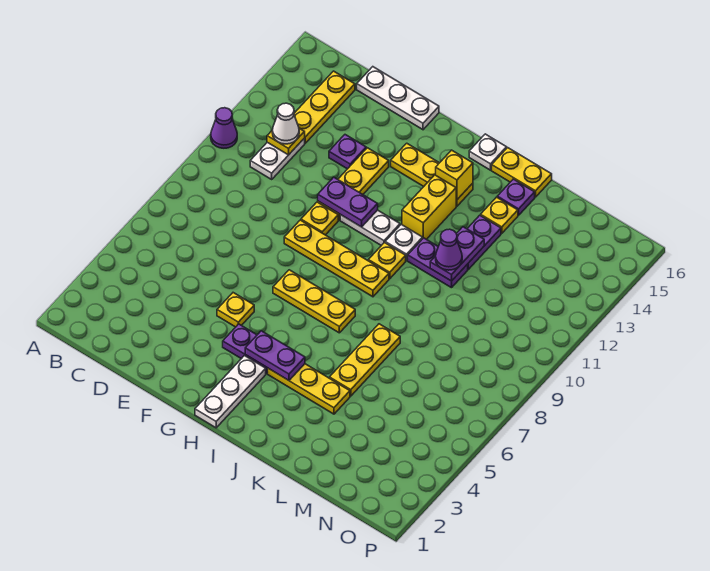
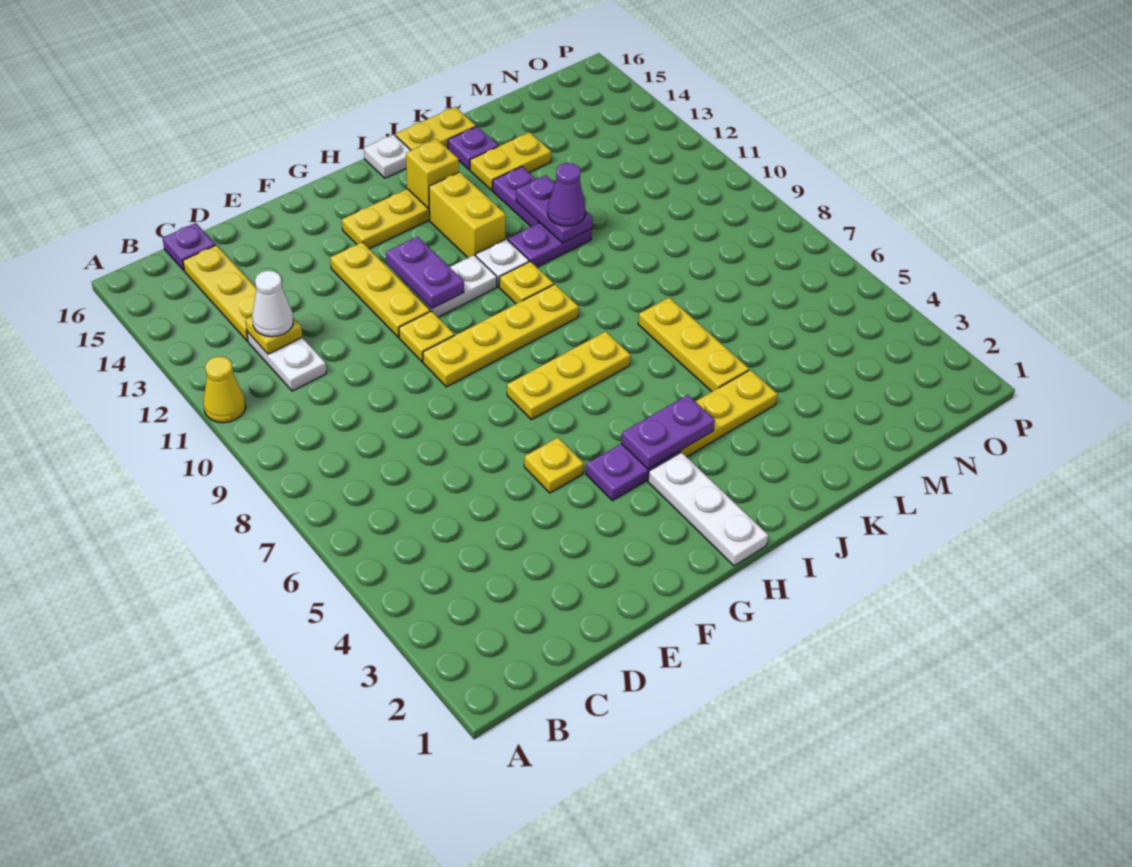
purple cone A11 level 1 -> yellow cone A11 level 1
white plate D16:F16 level 1 -> none
purple plate E13 level 1 -> purple plate C16 level 1
purple plate F11:G11 level 2 -> purple plate G11:G12 level 2
yellow plate K14 level 1 -> yellow plate K14:L14 level 1

